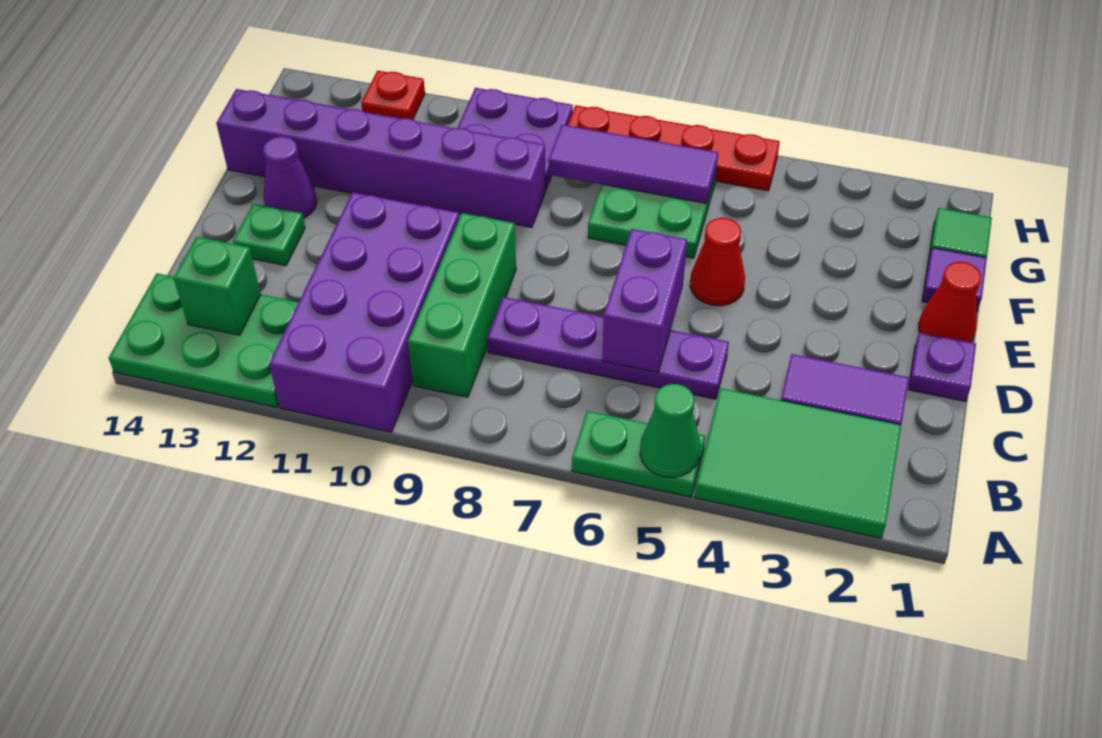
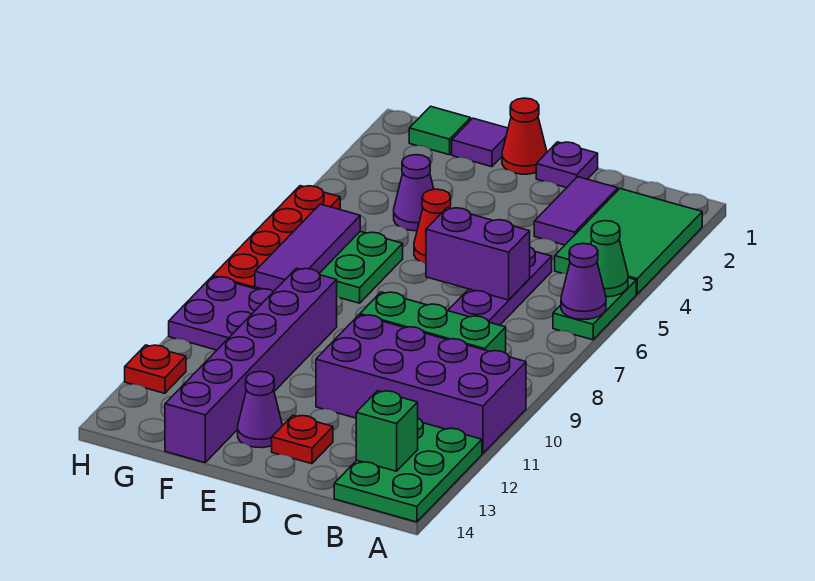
none -> purple cone A6 level 2
green plate D13 level 1 -> red plate D13 level 1
none -> purple cone F4 level 1

